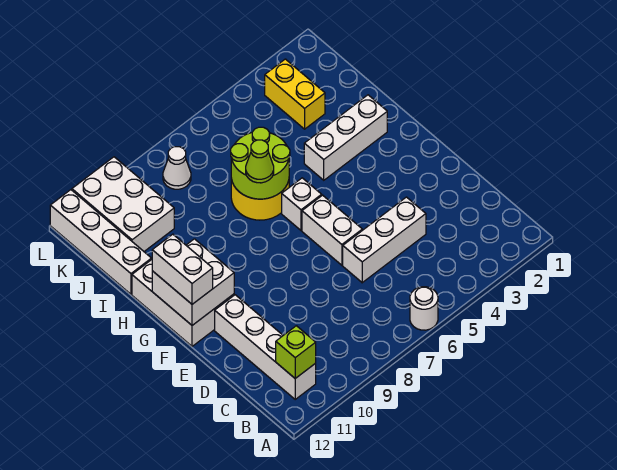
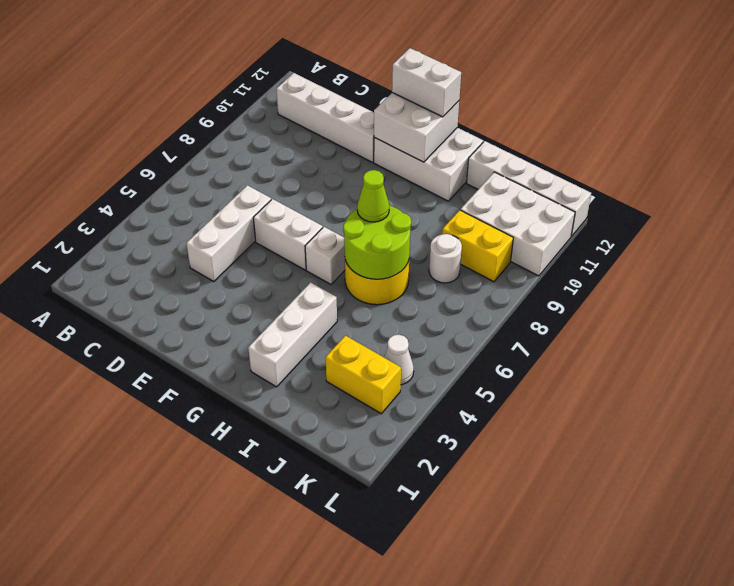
white round brick A6 level 1 -> white round brick J8 level 1
lime brick B11 level 2 -> none
none -> yellow brick J9:K9 level 1
white cone K8 level 1 -> white cone K4 level 1

